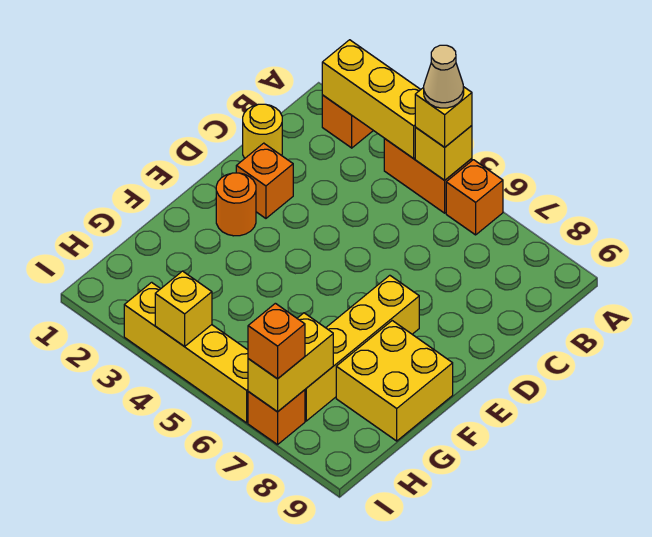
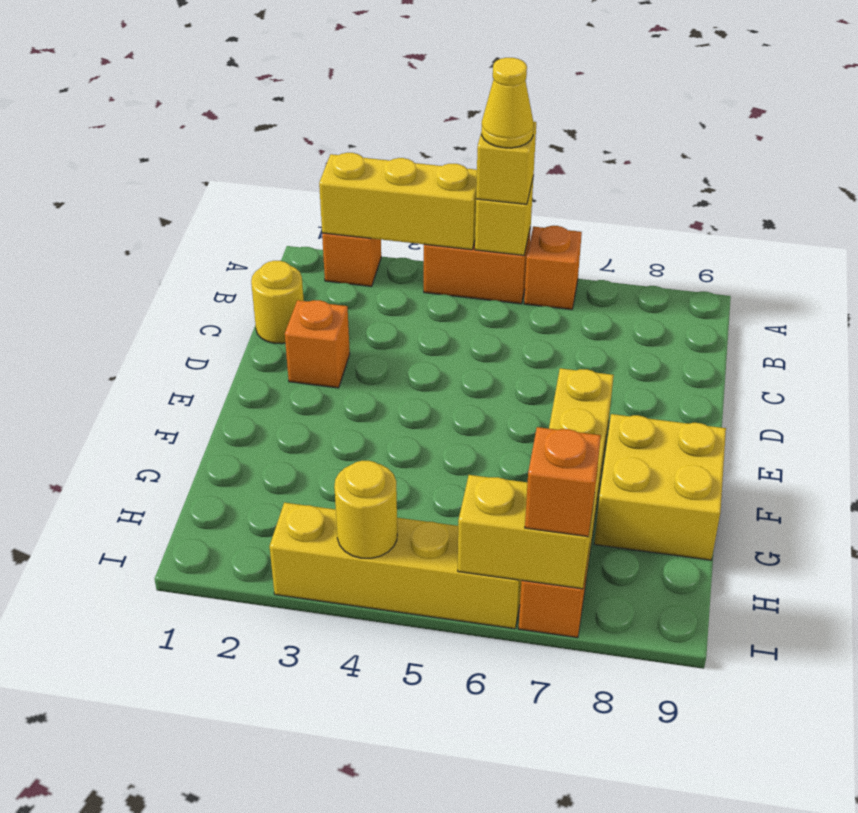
tan cone A5 level 4 -> yellow cone A5 level 4
orange round brick E2 level 1 -> none
yellow brick H7:I7 level 2 -> yellow brick I6:I7 level 2
yellow brick I4 level 2 -> yellow round brick I4 level 2

